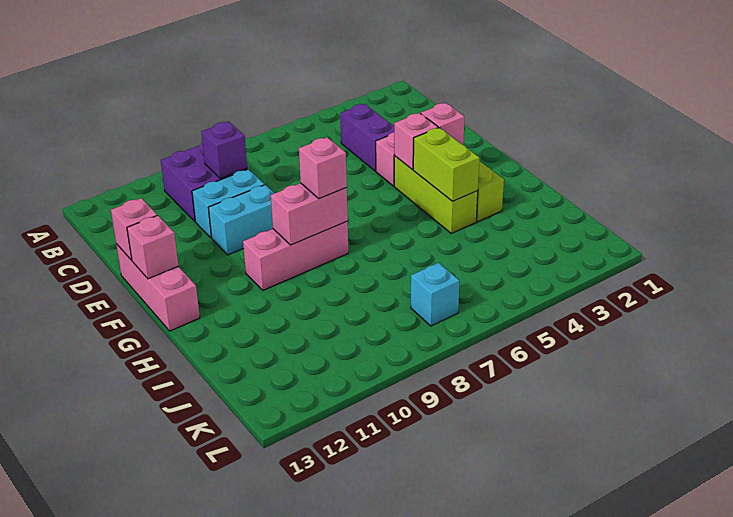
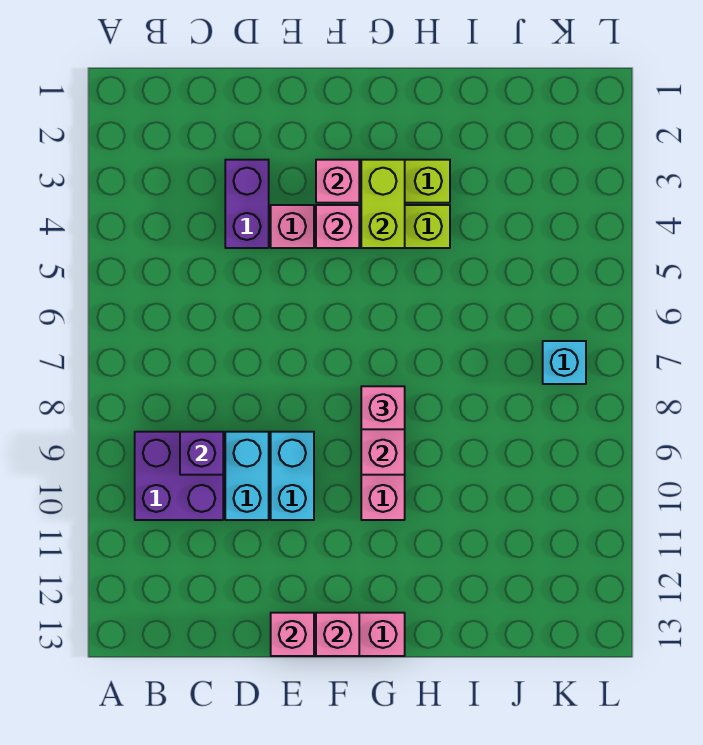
purple brick C4:D4 level 1 -> purple brick D3:D4 level 1
lime brick G4:H4 level 2 -> lime brick G3:G4 level 2

